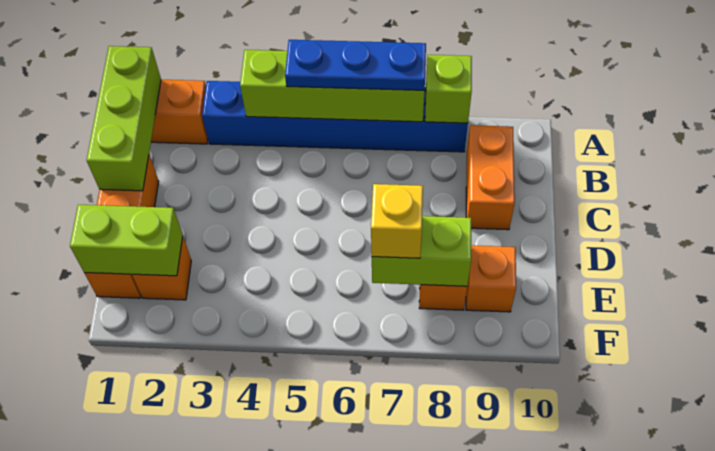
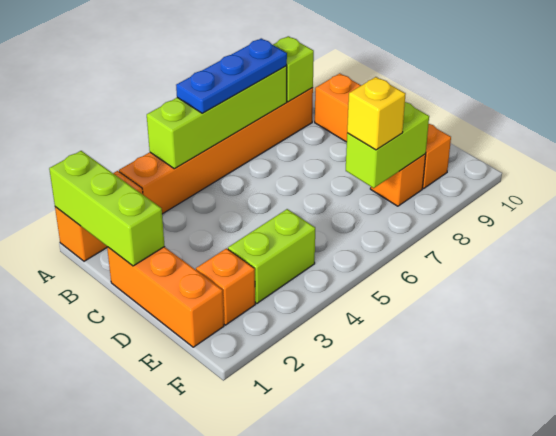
blue brick A3:A8 level 1 -> orange brick A3:A8 level 1
lime brick E1:E2 level 2 -> lime brick E3:E4 level 1

